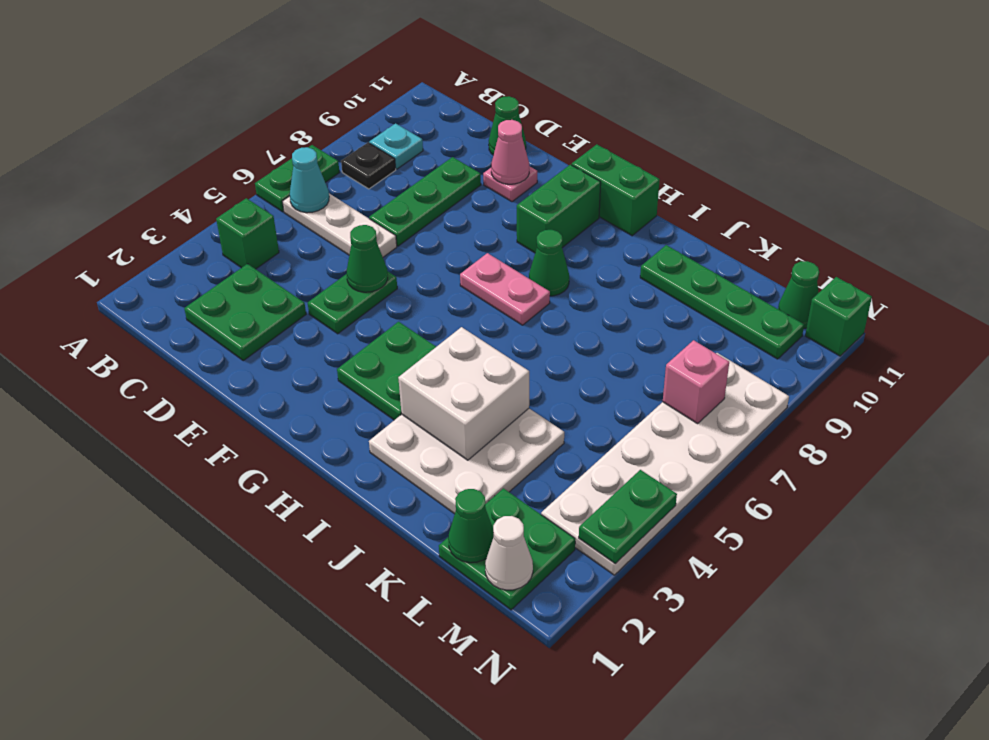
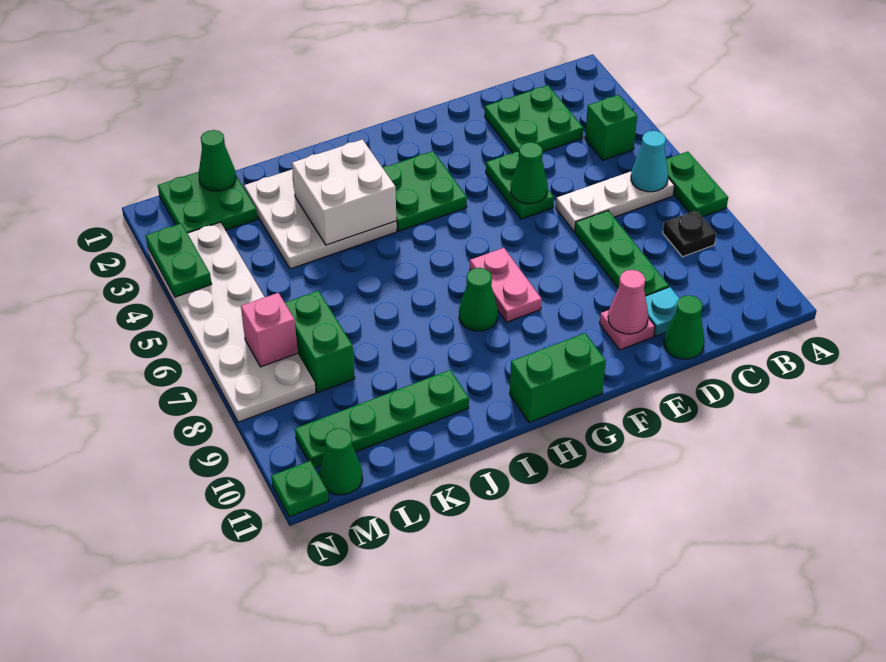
cyan plate B9 level 1 -> cyan plate D10 level 1
pink plate G7:H7 level 1 -> pink plate G7:G8 level 1
green brick G9:G10 level 1 -> green brick L7:L8 level 1
white cone M1 level 2 -> none
green brick N11 level 1 -> green plate N11 level 1

